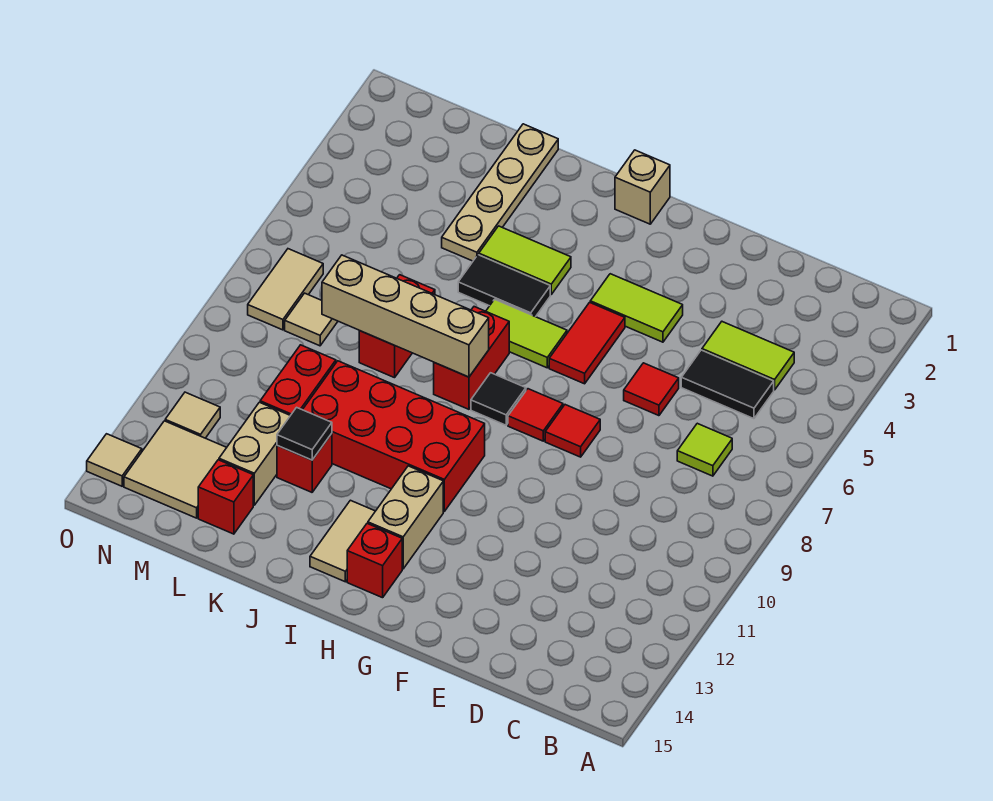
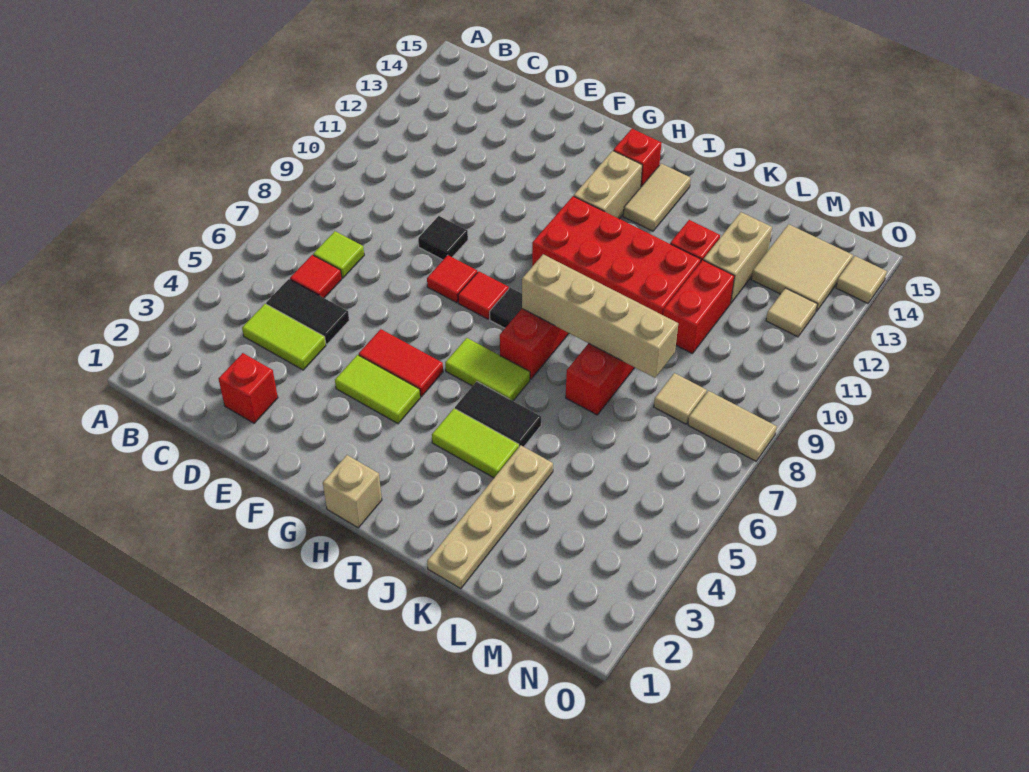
red tile E6 level 1 -> red tile C6 level 1
red tile G5:G6 level 1 -> red tile F5:G5 level 1
black tile K12 level 2 -> black tile E9 level 1
red brick L14 level 1 -> red brick D2 level 1
tan tile N7:N8 level 1 -> tan tile N8:O8 level 1

